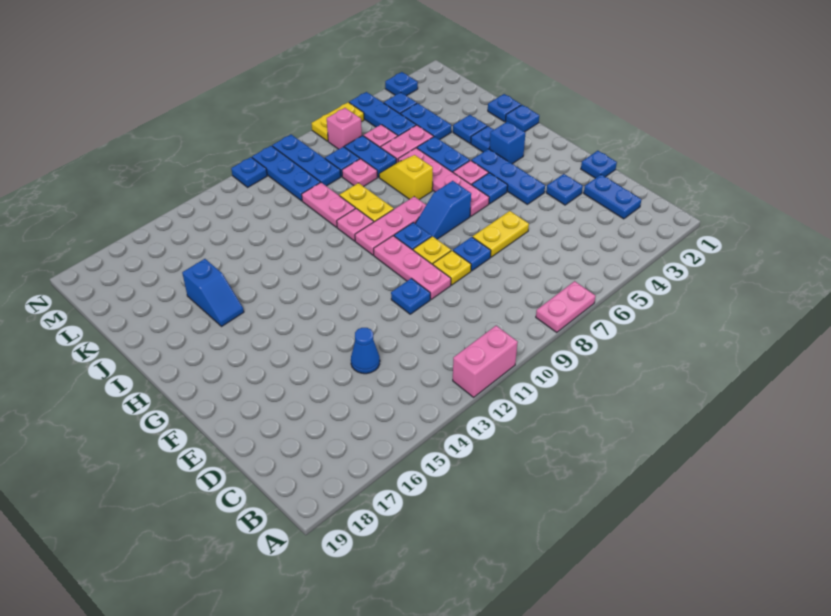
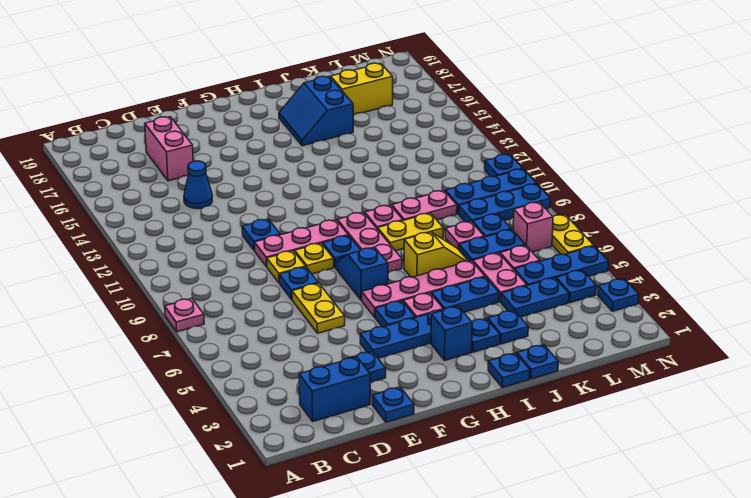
pink plate A7:A8 level 1 -> pink plate A8 level 1
pink brick A11:A12 level 1 -> pink brick D16:D17 level 1
blue plate C2:D2 level 1 -> blue brick C2:D2 level 1
blue slope I16:J16 level 1 top J -> blue slope I16:J17 level 1 top J
none -> yellow brick K17:L17 level 1

